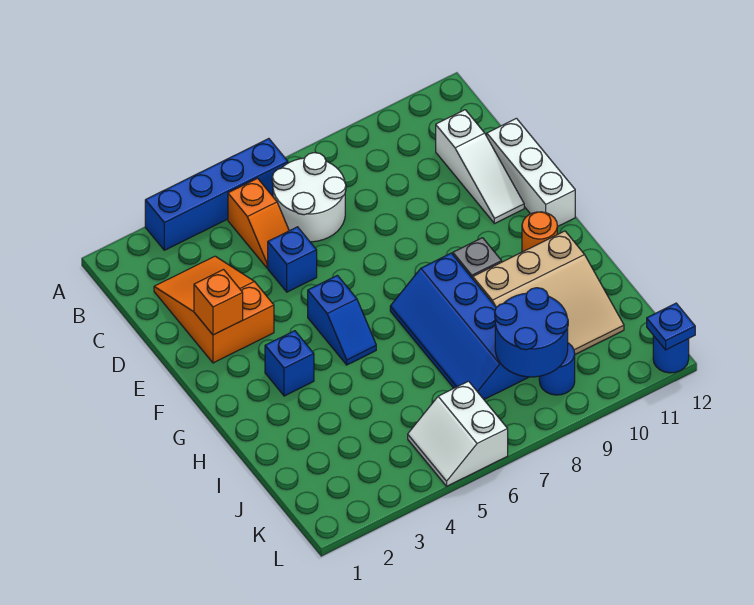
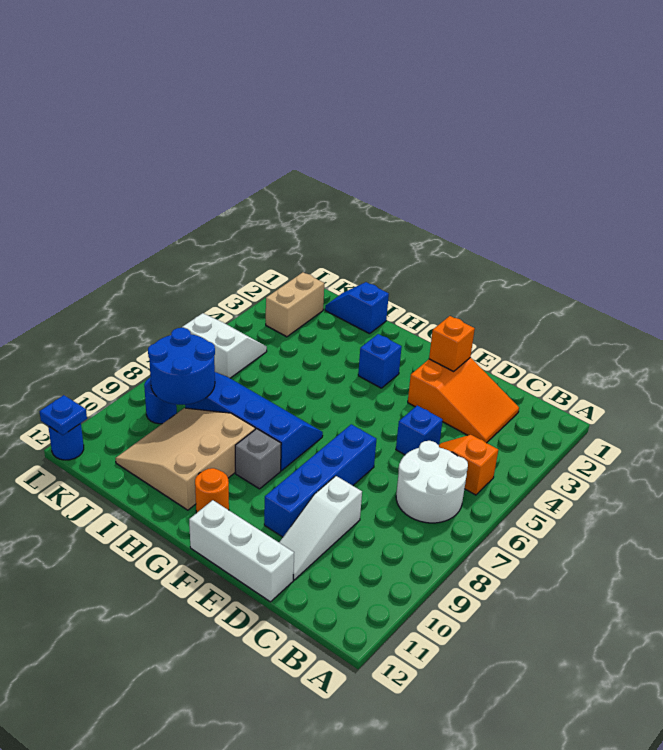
blue brick A3:A6 level 1 -> blue brick E7:E10 level 1
white slope C11:E11 level 1 top C -> white slope D9:D11 level 1 top 9
blue slope F5:G5 level 1 top F -> blue slope I1:J1 level 1 top I
none -> tan brick K2:K3 level 1

